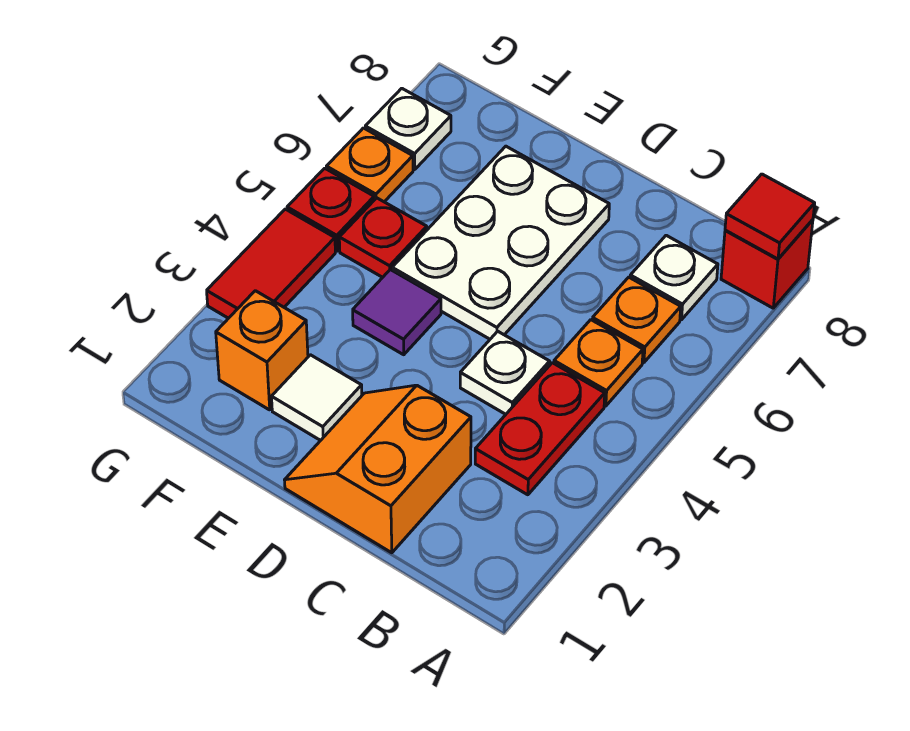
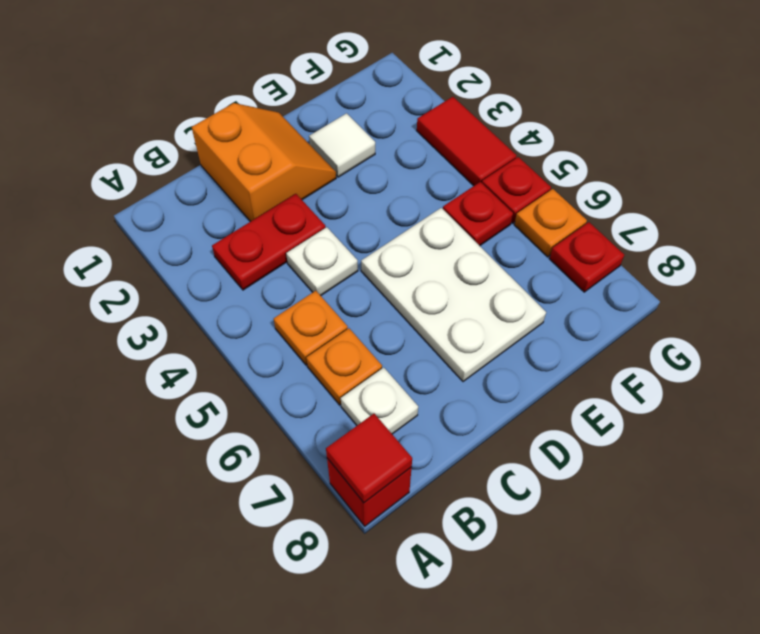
red plate B3:B4 level 1 -> red plate B3:C3 level 1
purple tile E4 level 1 -> none
orange brick F2 level 1 -> none
white plate G7 level 1 -> red plate G7 level 1

